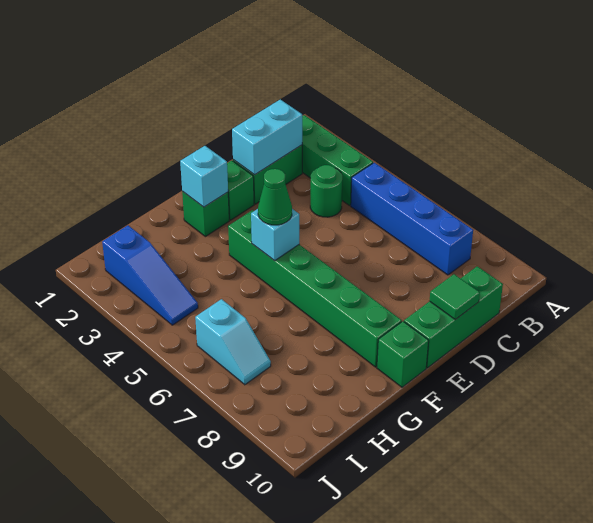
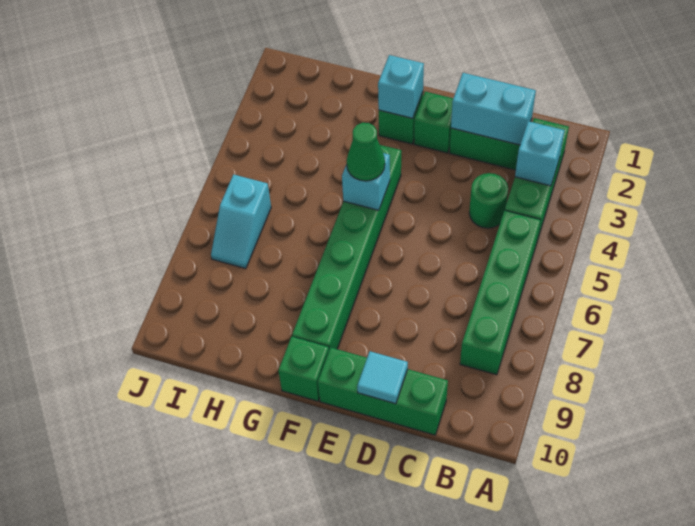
none -> cyan brick B3 level 2
blue brick B5:B8 level 1 -> green brick B5:B8 level 1
green tile D10 level 2 -> cyan tile D10 level 2
blue slope I2:I4 level 1 top 2 -> none

